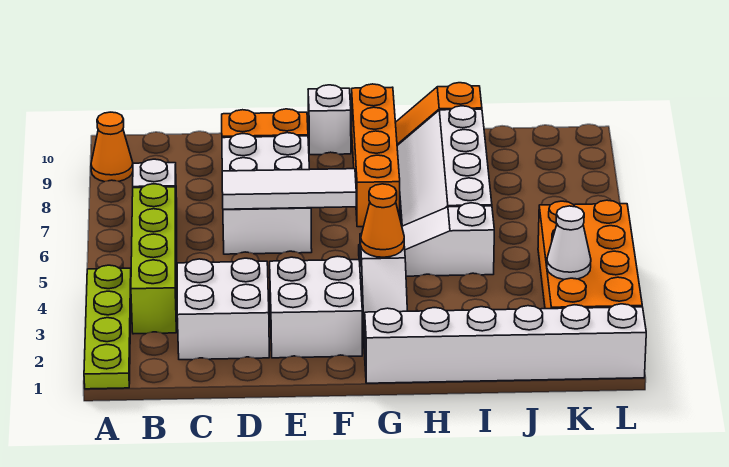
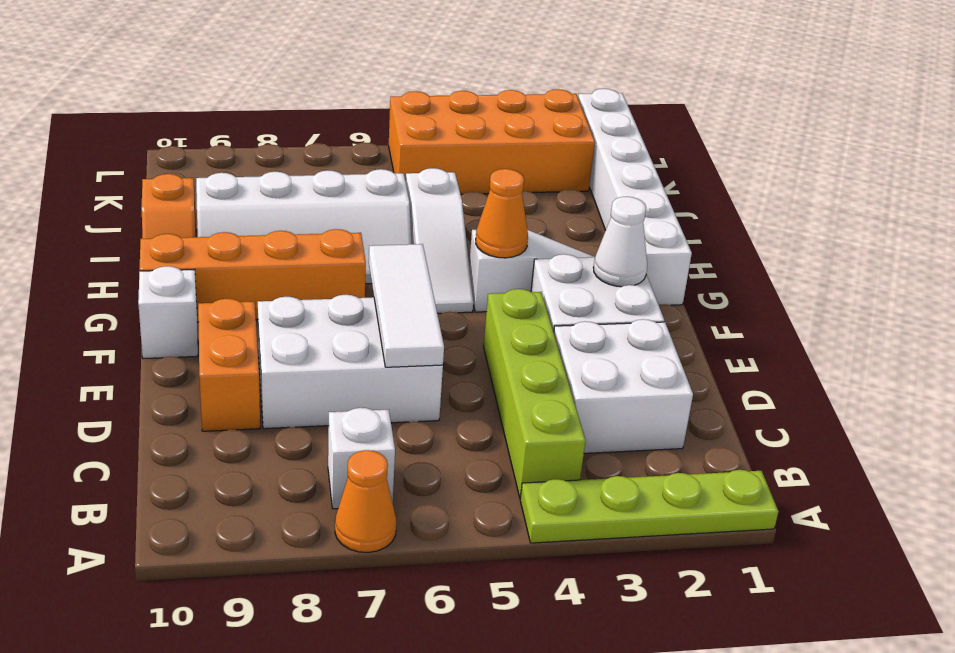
orange cone A9 level 1 -> orange cone A7 level 1
lime brick B3:B6 level 1 -> lime brick B4:E4 level 1
white cone K3 level 2 -> white cone F2 level 2

